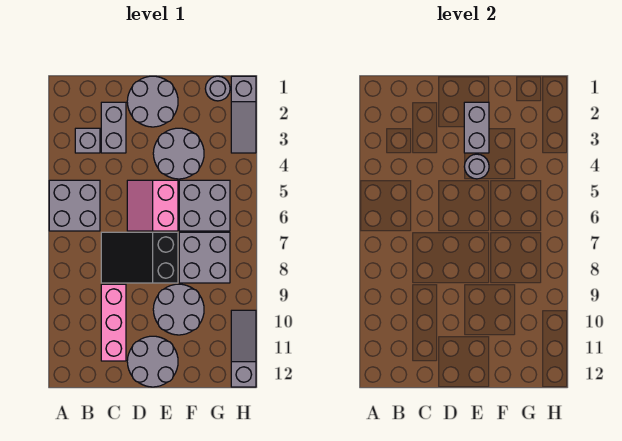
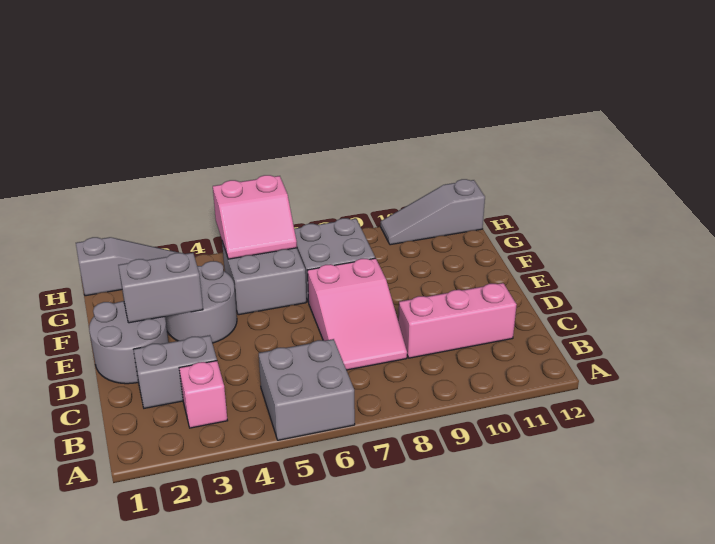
grey brick B3 level 1 -> pink brick B3 level 1
black slope C7:E8 level 1 top E -> pink slope C7:E8 level 1 top E
pink slope D5:E6 level 1 top E -> pink slope G5:H6 level 2 top H
grey round brick D11:E12 level 1 -> none
grey round brick E4 level 2 -> none
grey round brick E9:F10 level 1 -> none
grey round brick G1 level 1 -> none

